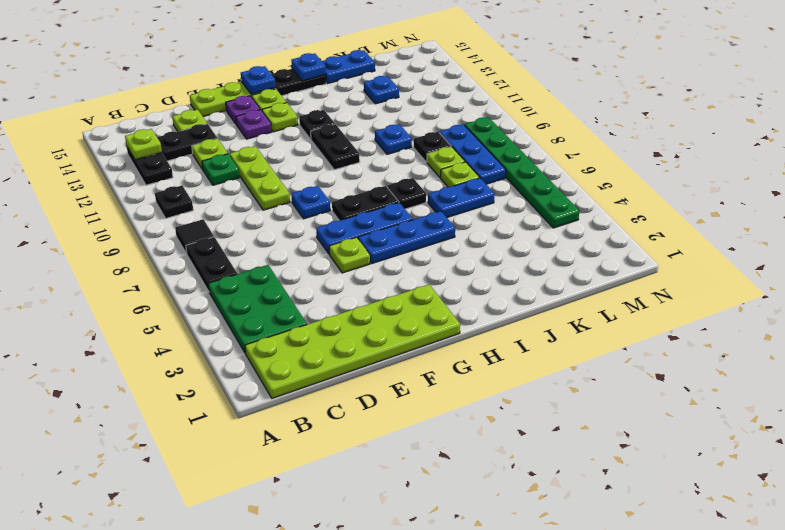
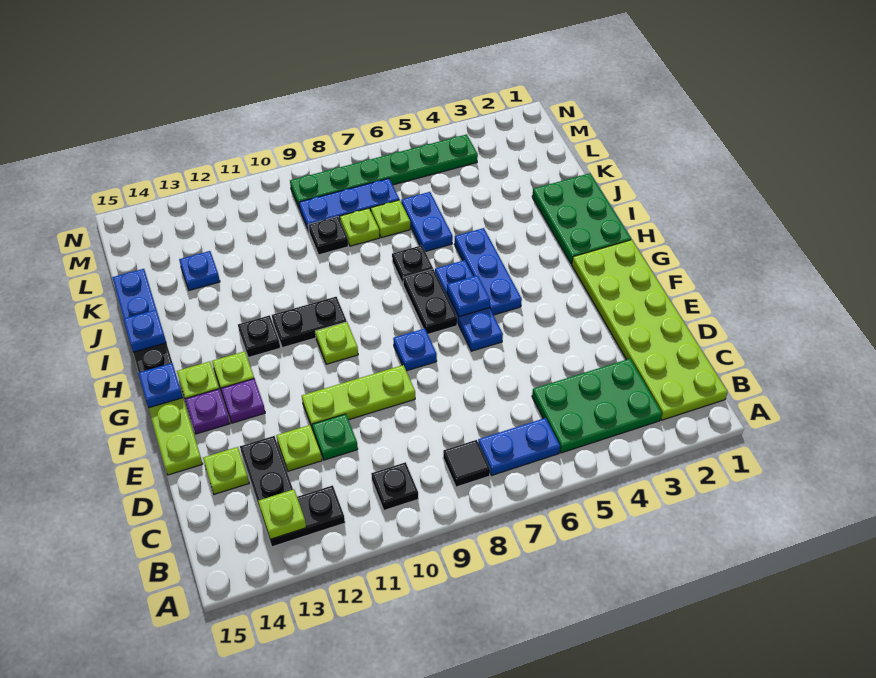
black plate B6:B7 level 1 -> blue plate B6:B7 level 1
lime plate F5 level 1 -> lime plate G10 level 1
none -> green plate H1:J2 level 1
blue plate J10 level 1 -> blue plate G6 level 2

